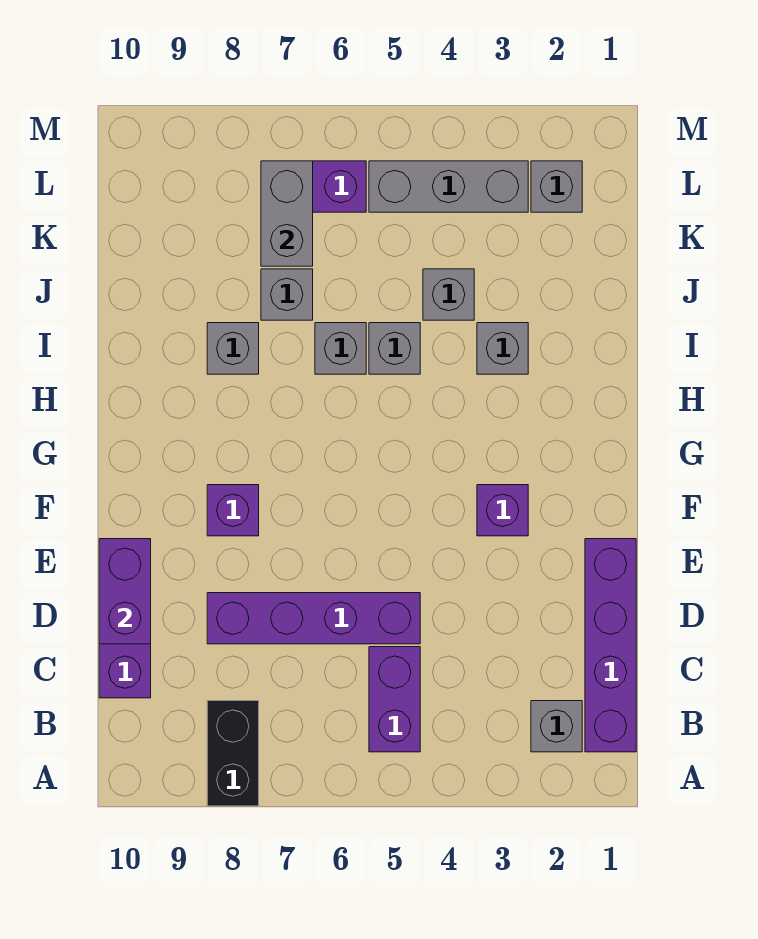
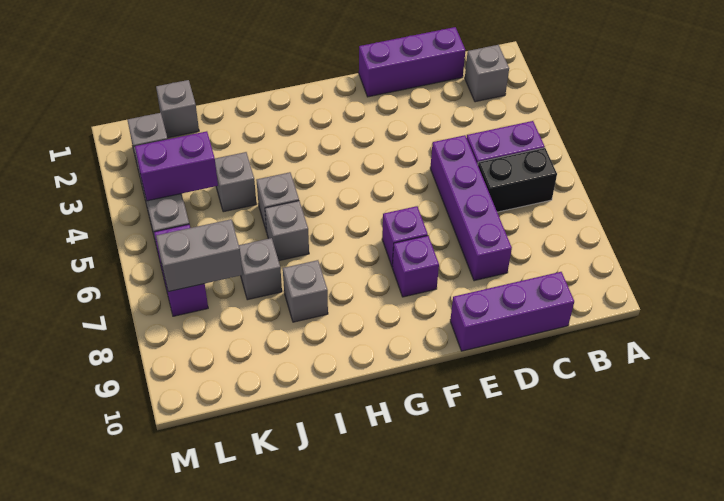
black brick A8:B8 level 1 -> black brick B6:C6 level 1
purple brick B1:E1 level 1 -> purple brick C1:E1 level 1
purple brick D10:E10 level 2 -> purple brick K4:L4 level 2
purple brick F3 level 1 -> purple brick F7 level 1
grey brick I3 level 1 -> grey brick K1 level 1

